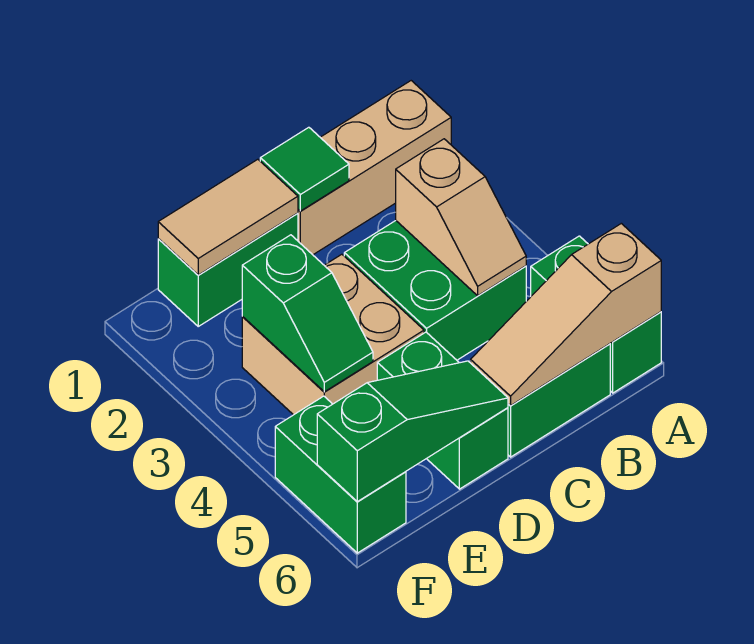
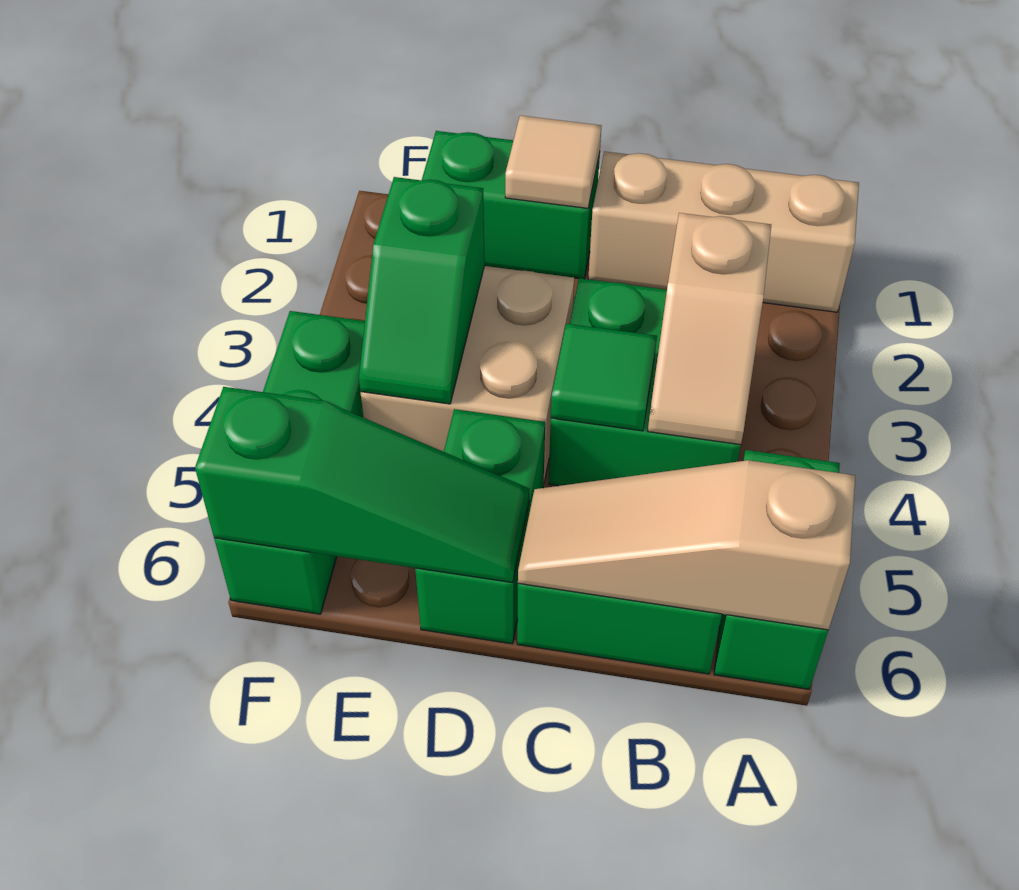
green tile C1 level 2 -> green tile C4 level 2
tan tile D1:E1 level 2 -> tan tile D1 level 2
green brick F5:F6 level 1 -> green brick F4:F6 level 1

